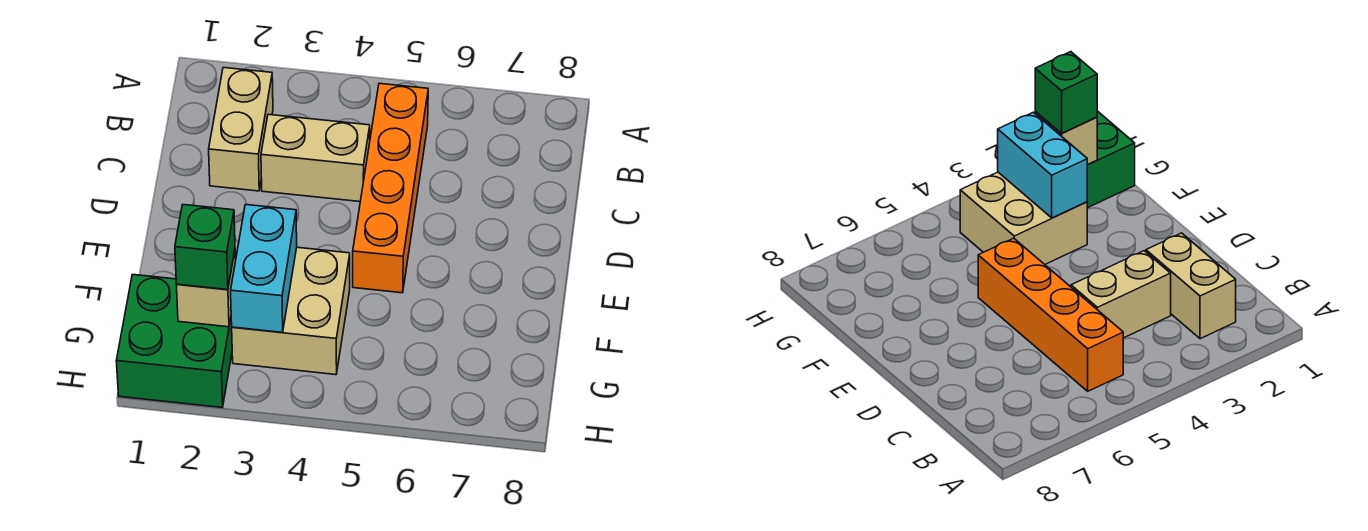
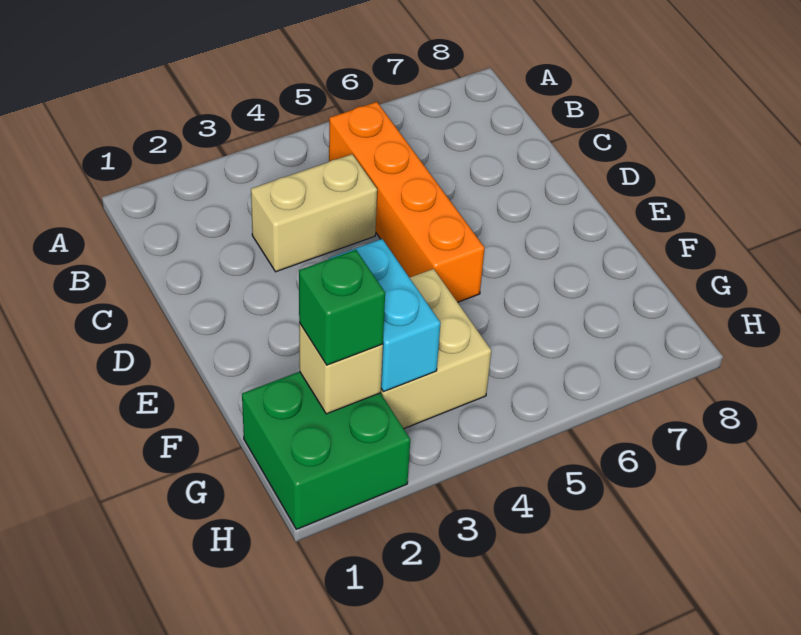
tan brick B2:C2 level 1 -> none

